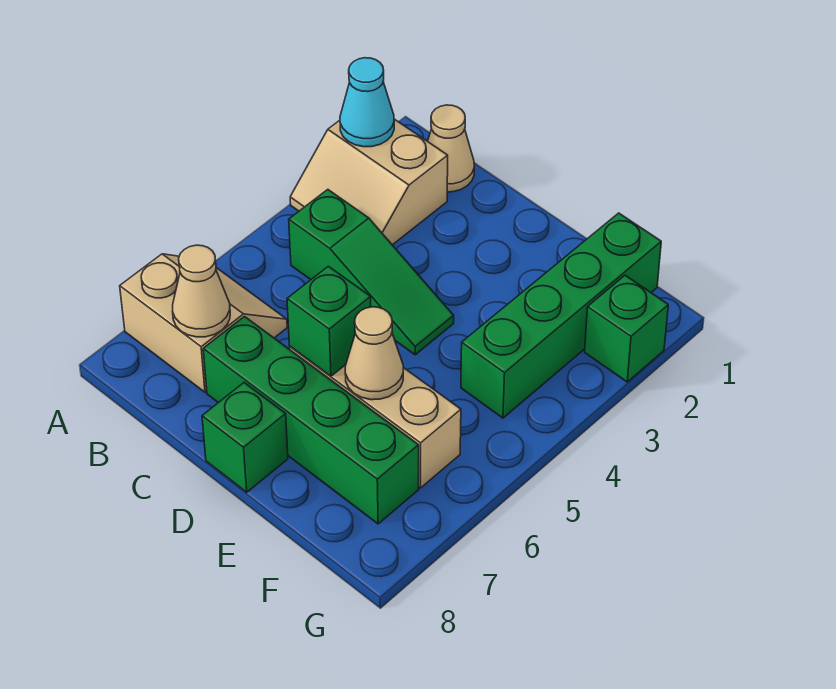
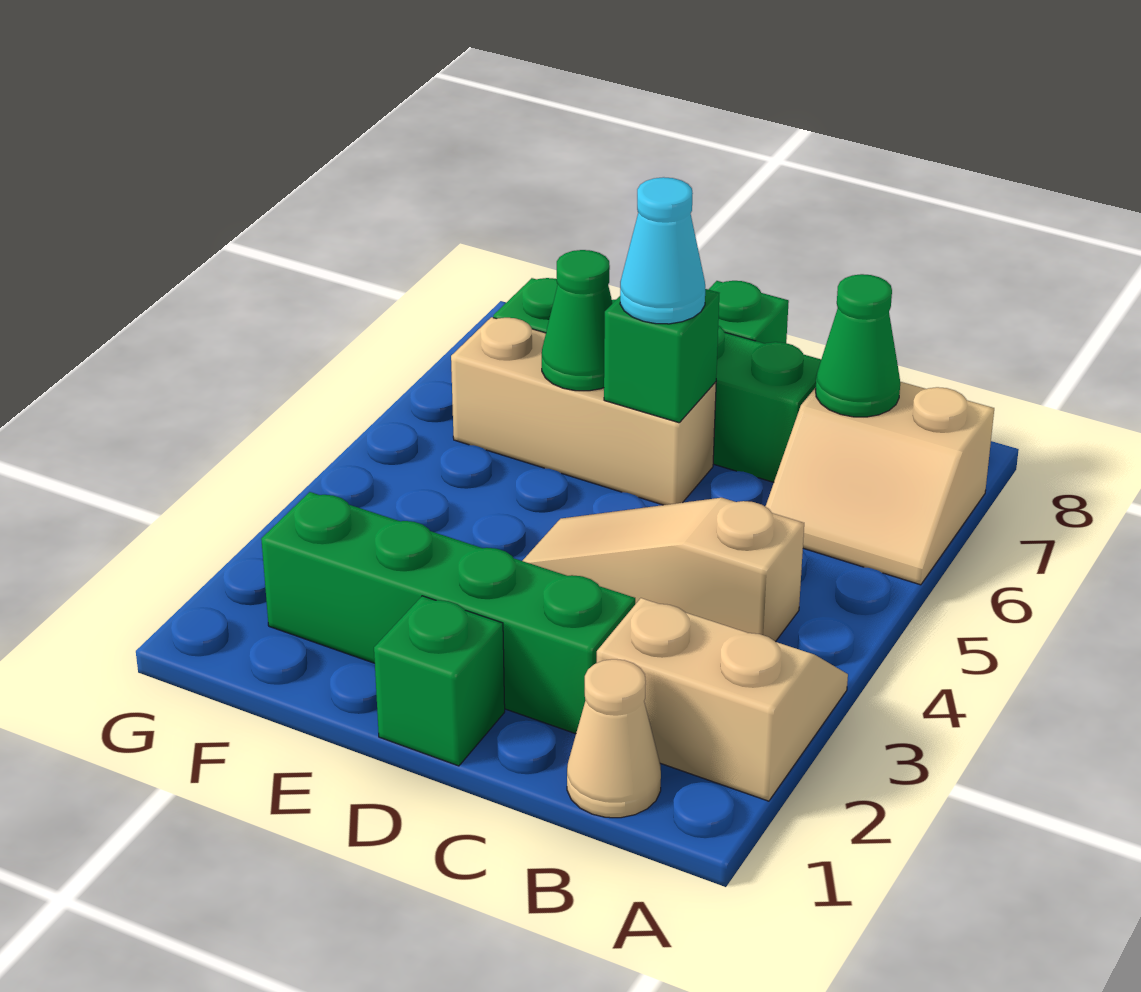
cyan cone A2 level 2 -> cyan cone D6 level 3
green slope B4:D4 level 1 top B -> tan slope B4:D4 level 1 top B
tan cone B7 level 2 -> green cone B7 level 2
tan cone E6 level 2 -> green cone E6 level 2
green brick F1:F4 level 1 -> green brick C2:F2 level 1
green brick G2 level 1 -> green brick D1 level 1

